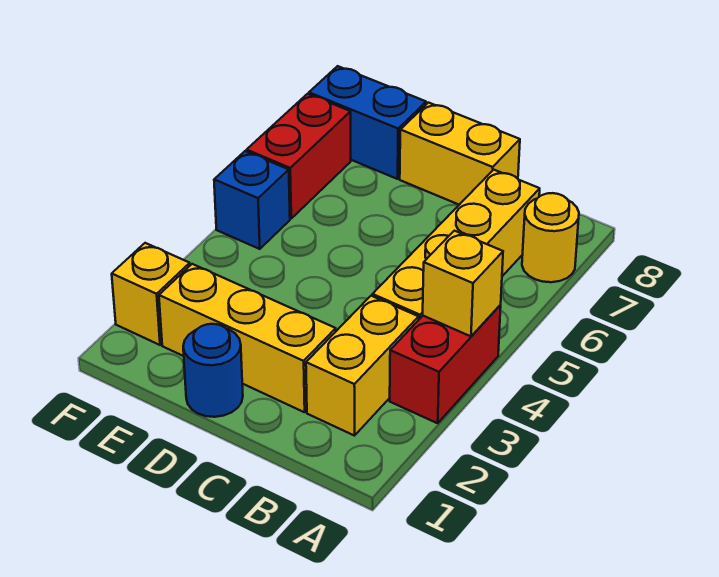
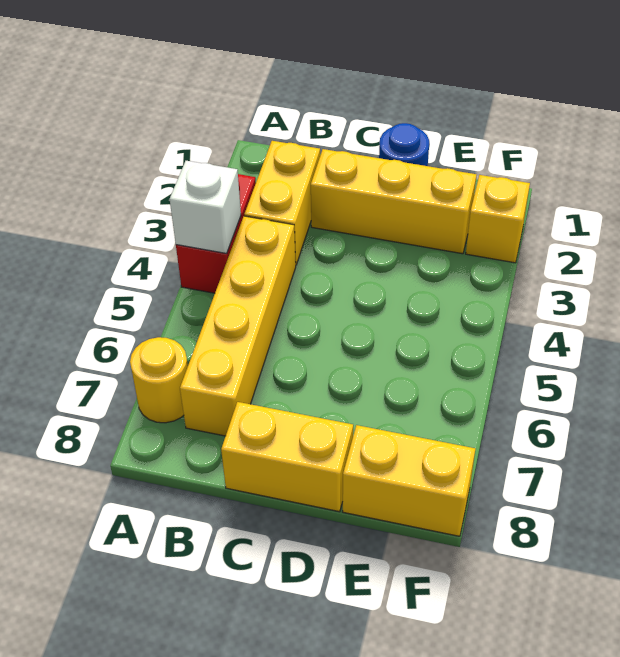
yellow brick A4 level 2 -> white brick A4 level 2
blue brick E8:F8 level 1 -> yellow brick E8:F8 level 1
blue brick F5 level 1 -> none
red brick F6:F7 level 1 -> none

